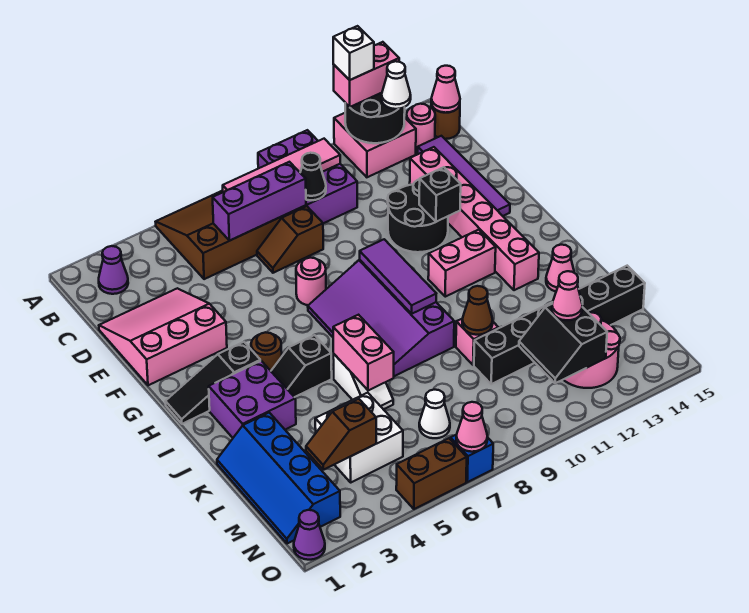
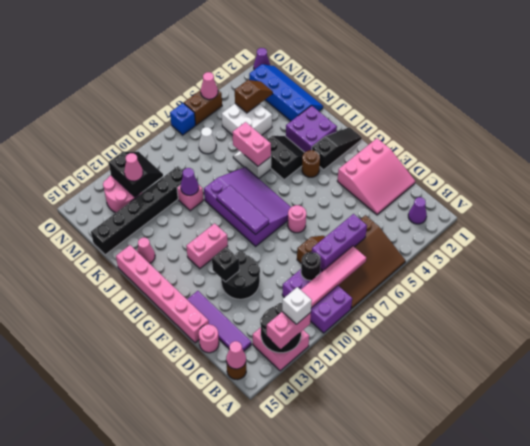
white cone B13 level 3 -> none
pink round brick B14 level 1 -> pink round brick D15 level 1
black cone C9 level 2 -> black round brick C9 level 2
pink brick D13:I13 level 1 -> pink brick E15:J15 level 1
black slope I4:I5 level 1 top 5 -> black slope I4:J5 level 1 top 5
brown cone K10 level 2 -> purple cone K10 level 2
pink cone O7 level 2 -> pink cone O5 level 2

